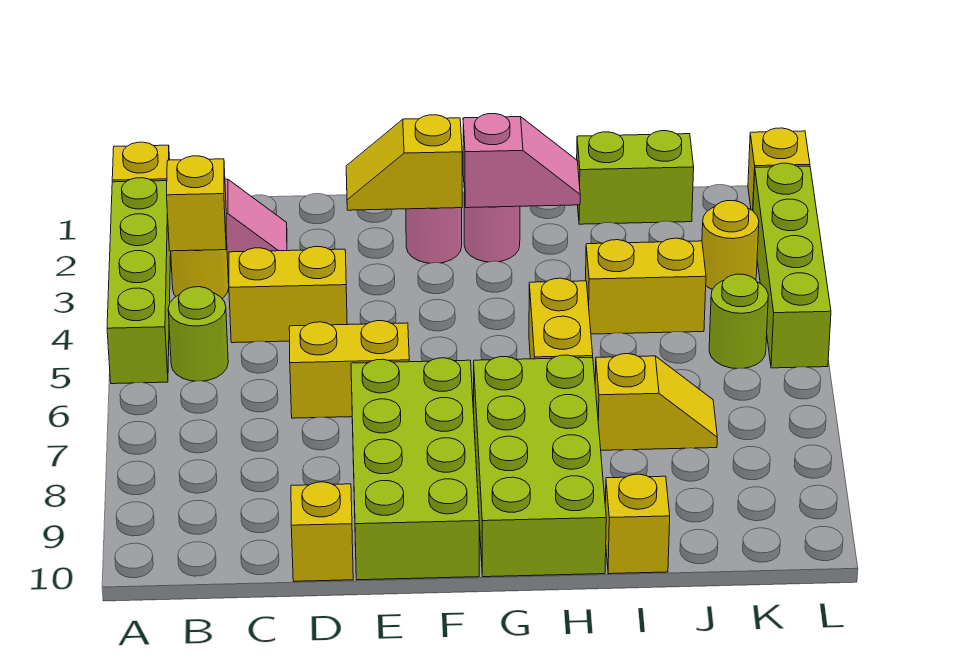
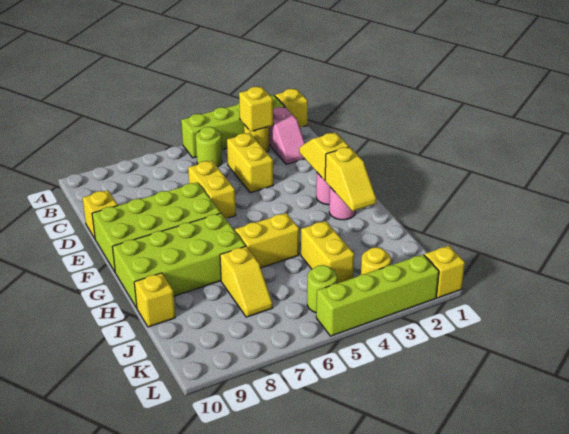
pink slope G2:H2 level 2 top G -> yellow slope G2:H2 level 2 top G
lime brick I1:J1 level 1 -> none

